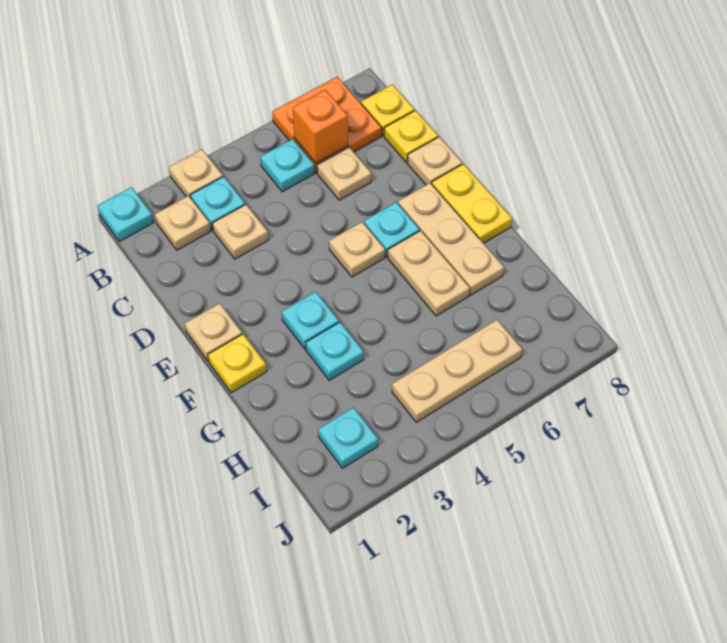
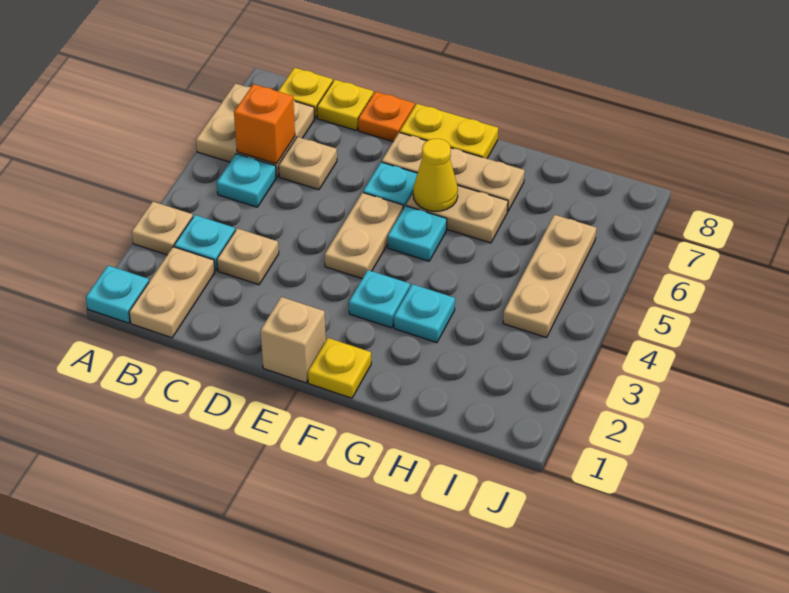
orange plate A6:B7 level 1 -> tan plate A6:B7 level 1
tan plate B2 level 1 -> tan plate B1:B2 level 1
tan plate D8 level 1 -> orange plate D8 level 1
tan plate E1 level 1 -> tan brick E1 level 1
tan plate E5 level 1 -> tan plate E4:E5 level 1
none -> yellow cone F6 level 2
cyan plate I2 level 1 -> cyan plate F5 level 1

